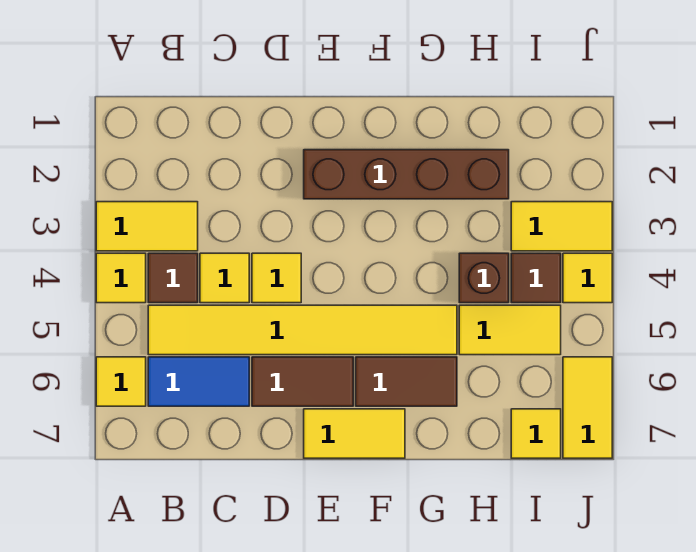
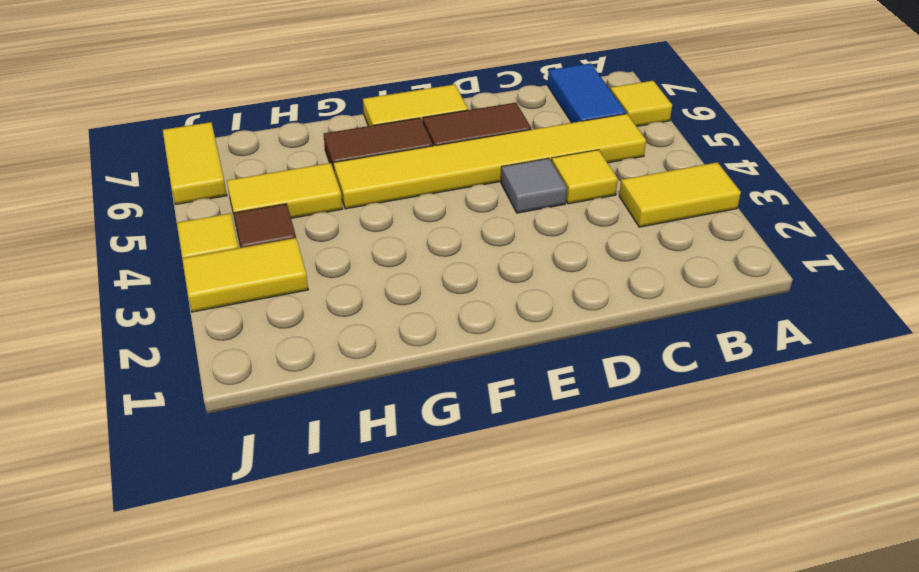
yellow tile A4 level 1 -> none
brown tile B4 level 1 -> none
blue tile B6:C6 level 1 -> blue tile B6:B7 level 1
yellow tile D4 level 1 -> grey tile D4 level 1
brown brick E2:H2 level 1 -> none
brown brick H4 level 1 -> none
yellow tile I7 level 1 -> none

